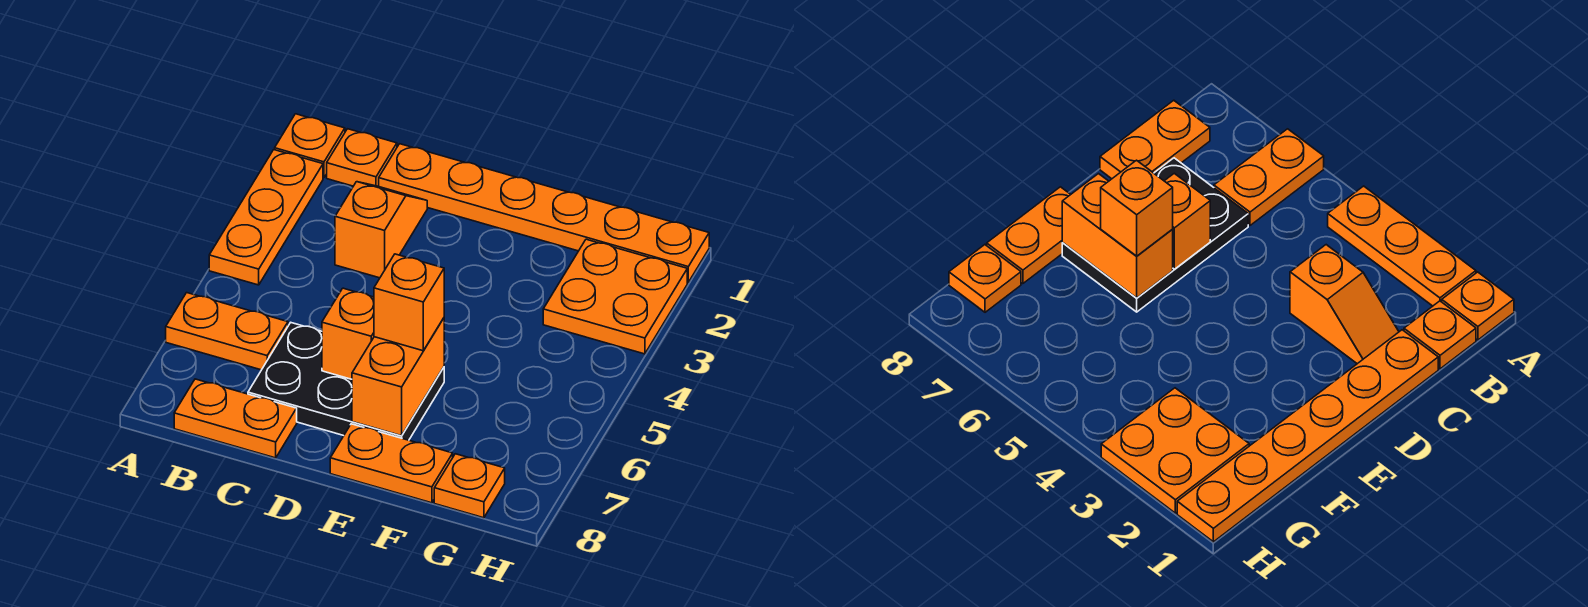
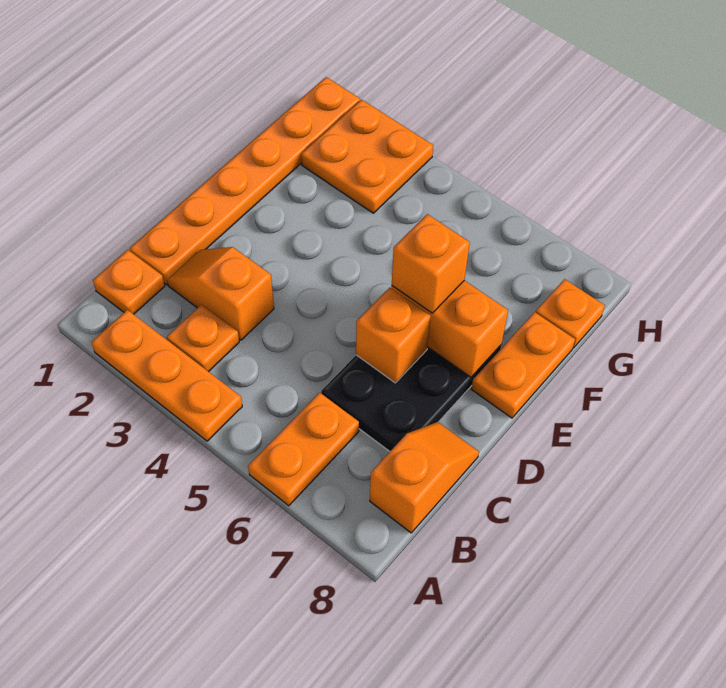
orange plate A1 level 1 -> orange plate B3 level 1
orange plate B8:C8 level 1 -> orange slope B8:C8 level 1 top B

